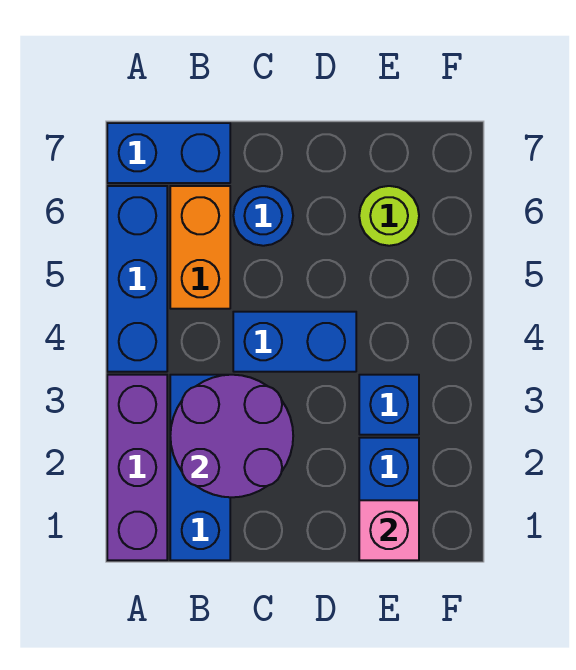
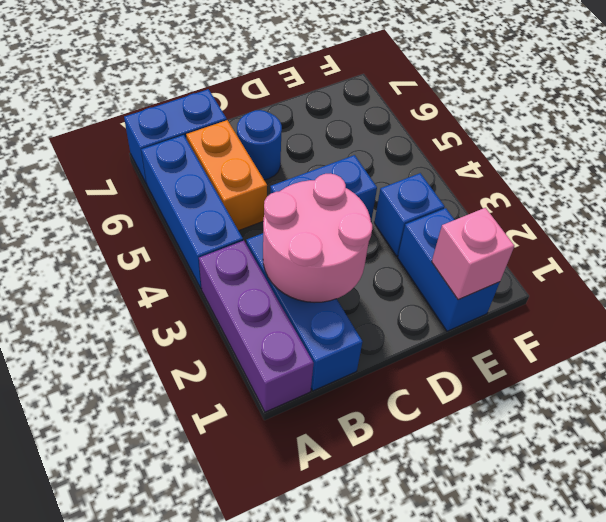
purple round brick B2:C3 level 2 -> pink round brick B2:C3 level 2
lime round brick E6 level 1 -> none

